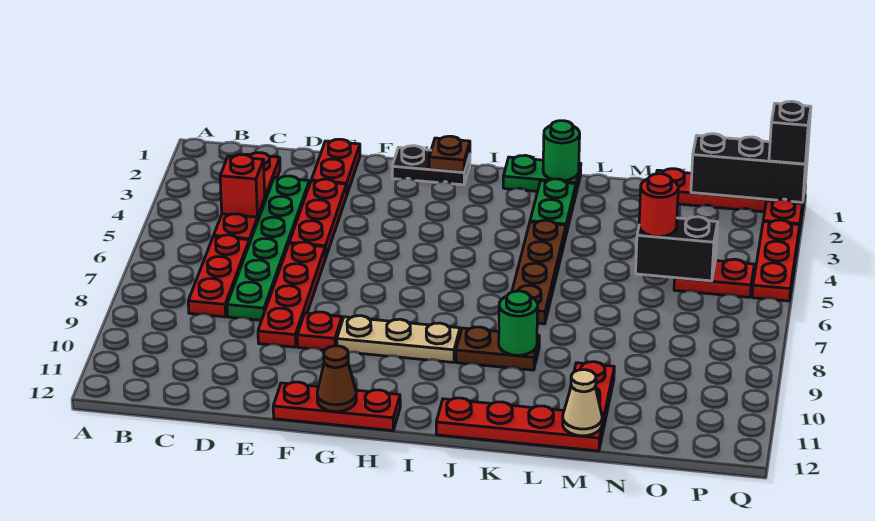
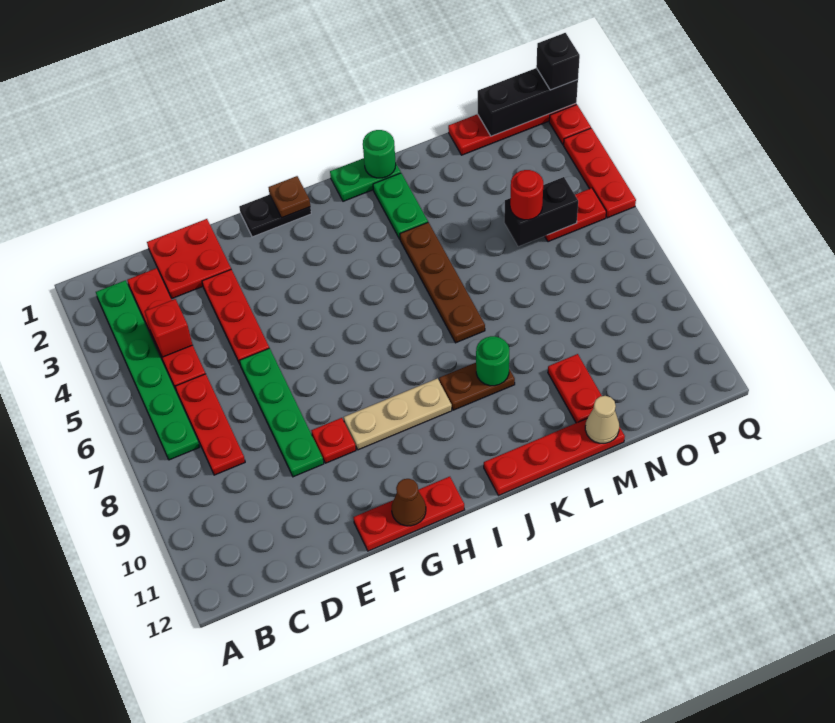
green plate D3:D8 level 1 -> green plate B2:B7 level 1
red plate E1:E2 level 1 -> red plate D1:E2 level 1
red plate E6:E9 level 1 -> green plate E6:E9 level 1

